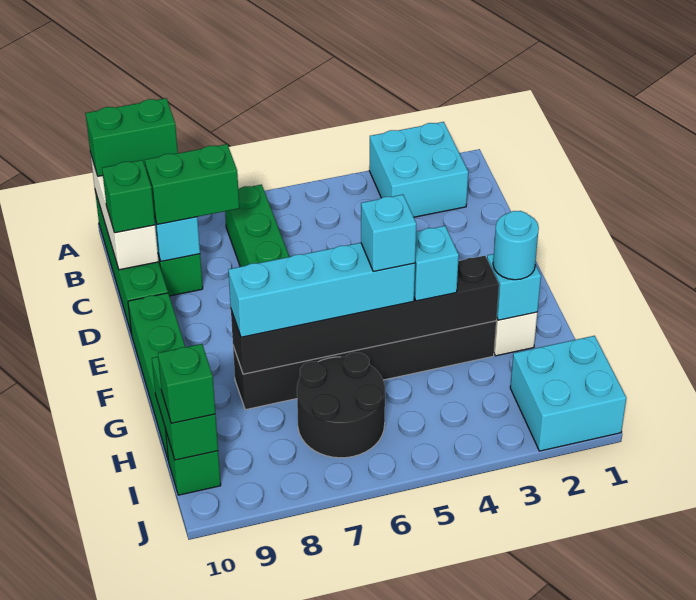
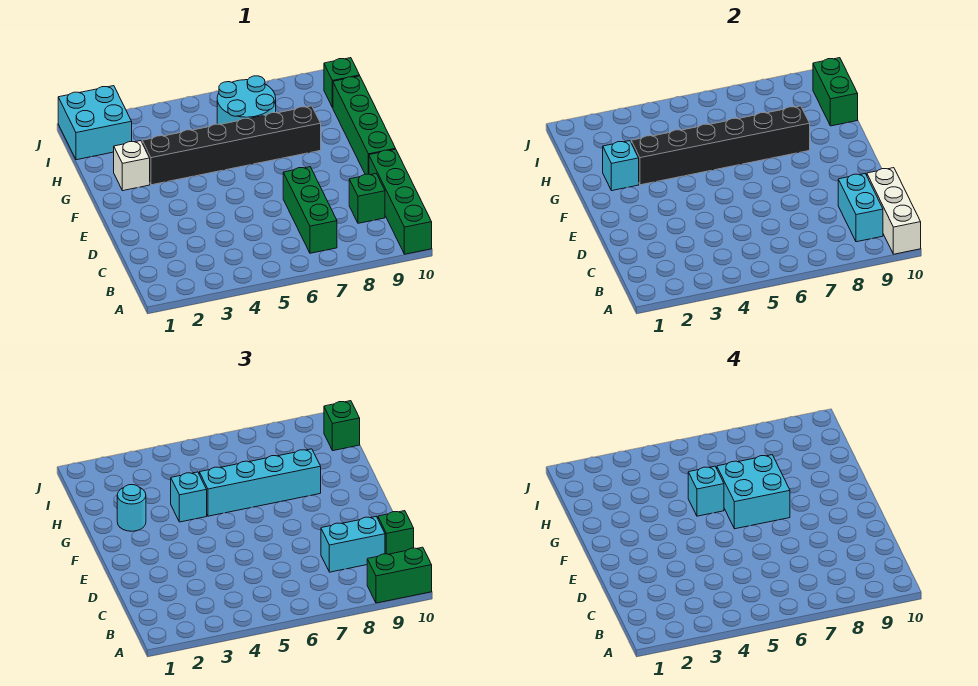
cyan brick A2:B3 level 1 -> cyan brick F6:G7 level 4
green brick C8:C9 level 3 -> cyan brick C8:C9 level 3
black round brick H6:I7 level 1 -> cyan round brick H6:I7 level 1

